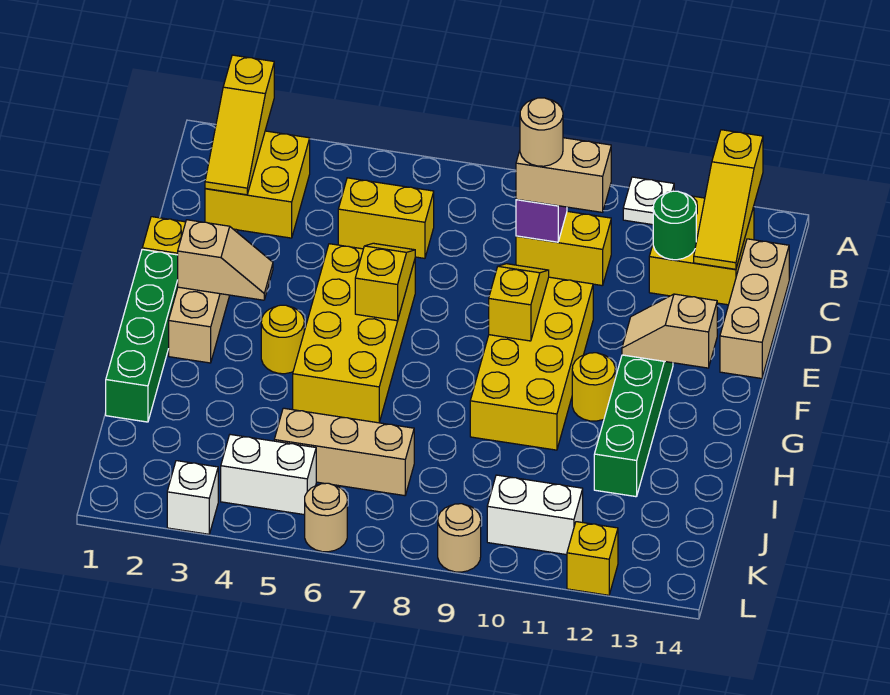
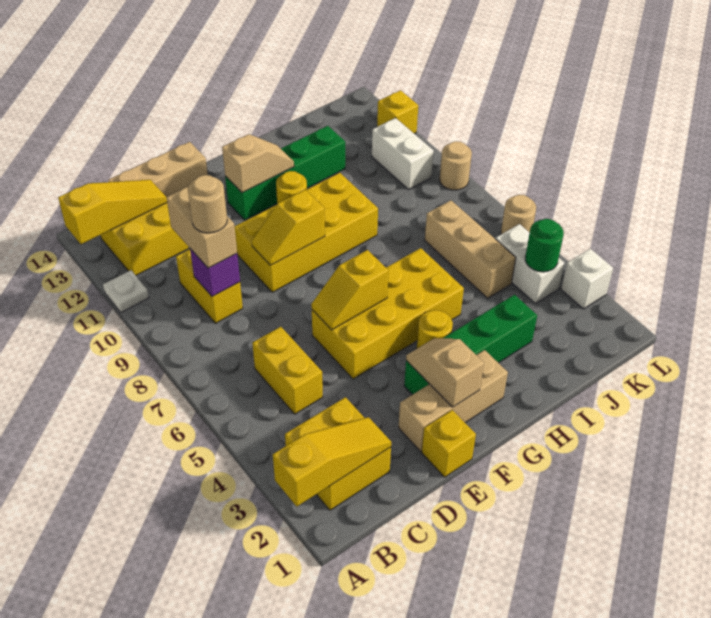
green round brick C12 level 2 -> green round brick K4 level 2
green brick F1:I1 level 1 -> green brick F3:I3 level 1
tan slope F12:F13 level 2 top 13 -> tan slope F12:G12 level 2 top F

